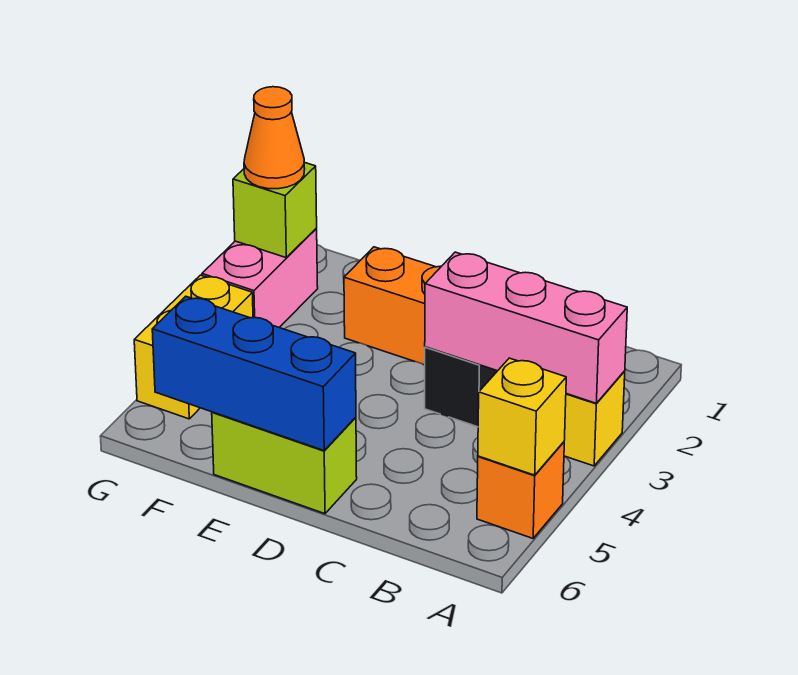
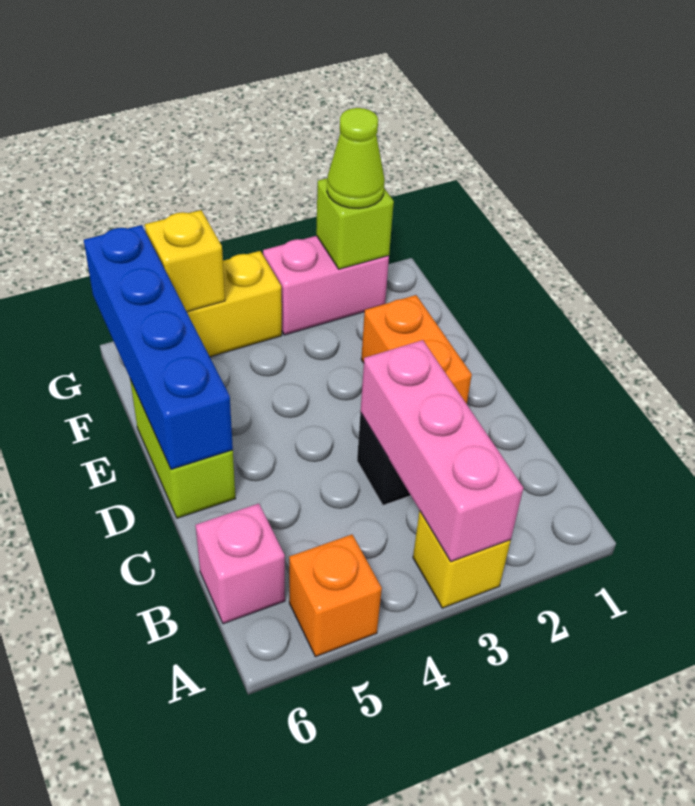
yellow brick A5 level 2 -> yellow brick G5 level 2
none -> pink brick B6 level 1
blue brick D6:F6 level 2 -> blue brick D6:G6 level 2
orange cone G2 level 3 -> lime cone G2 level 3

